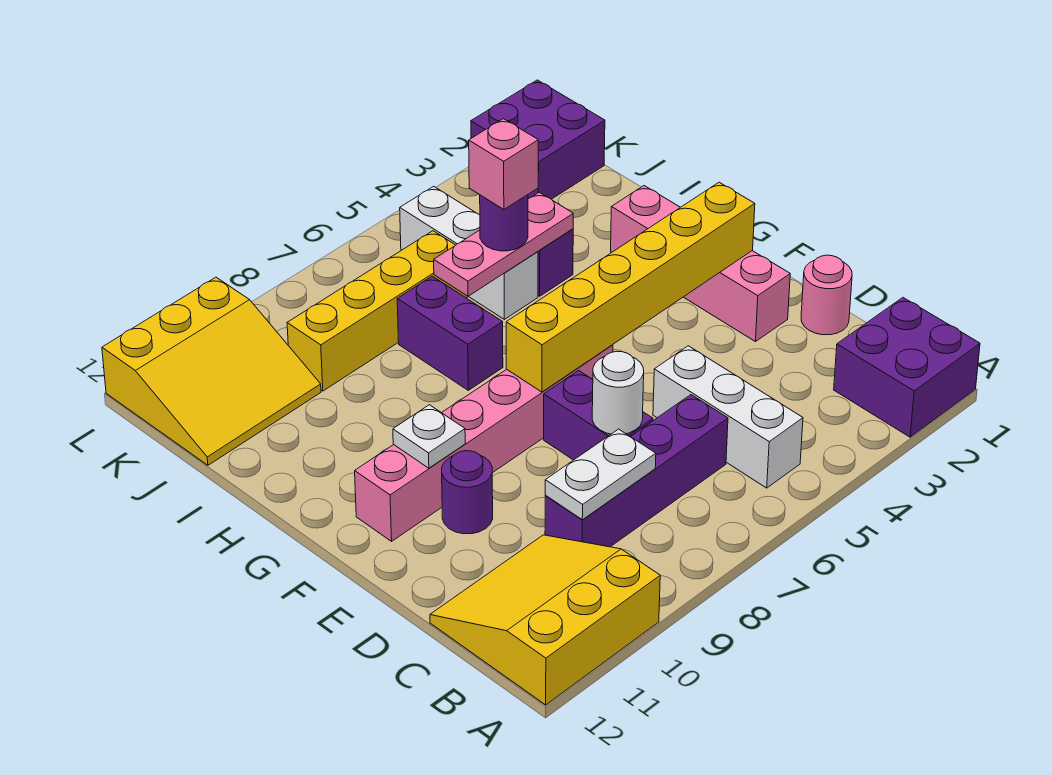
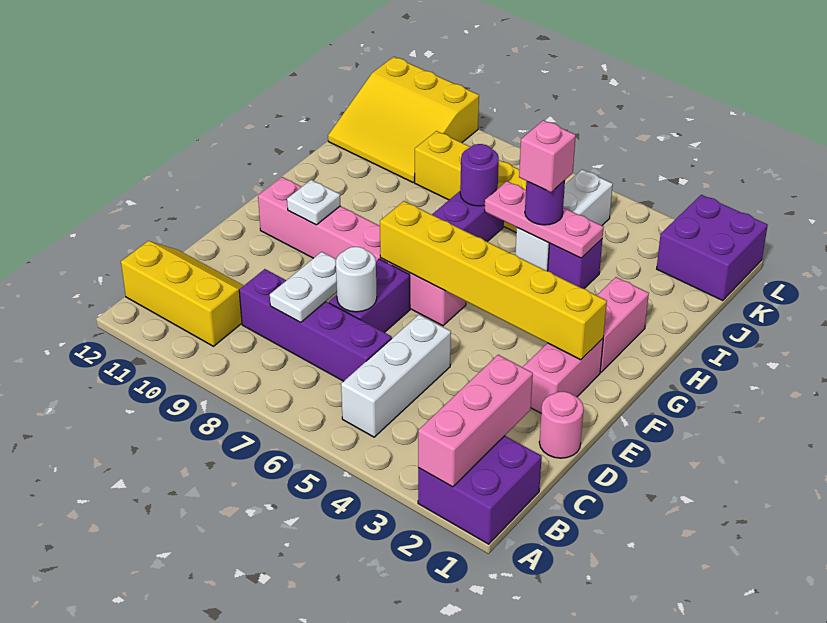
none -> pink brick A2:C2 level 2
yellow slope A10:C12 level 1 top A -> yellow slope B10:C12 level 1 top B
white plate C8:C9 level 2 -> white plate C8:D8 level 2
purple round brick E10 level 1 -> purple round brick I7 level 2

